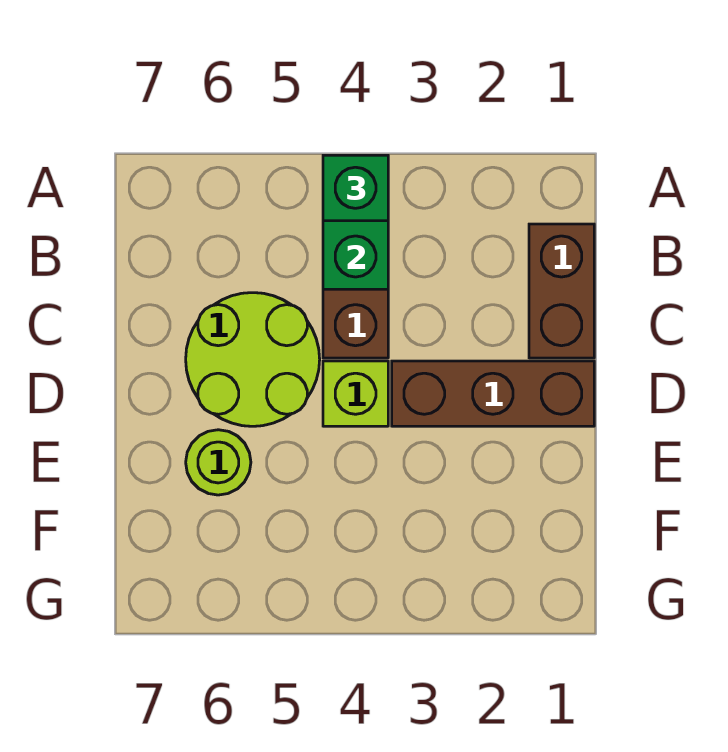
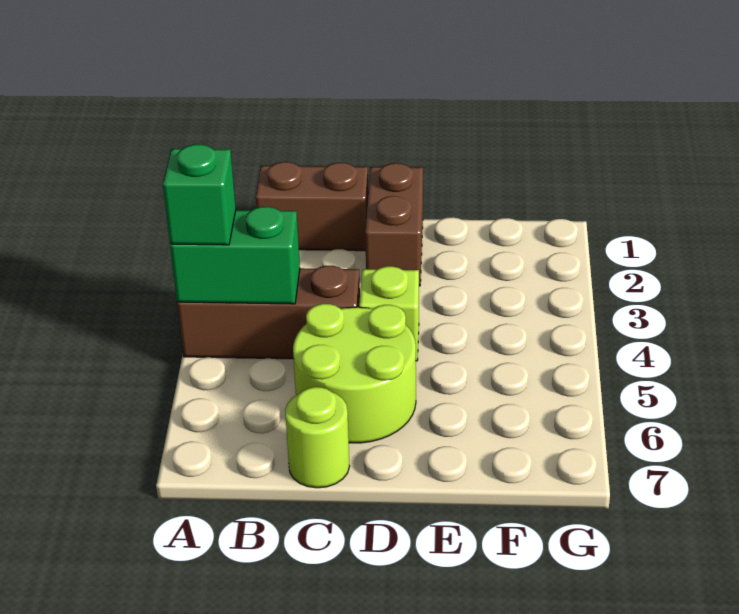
brown brick D1:D3 level 1 -> brown brick D1:D2 level 1
lime round brick E6 level 1 -> lime round brick C7 level 1

